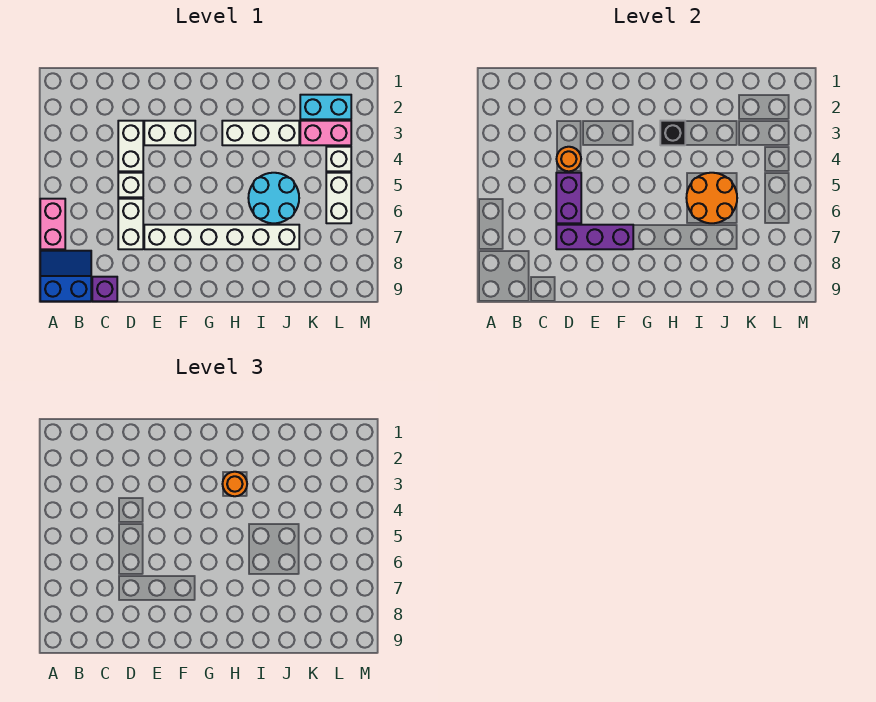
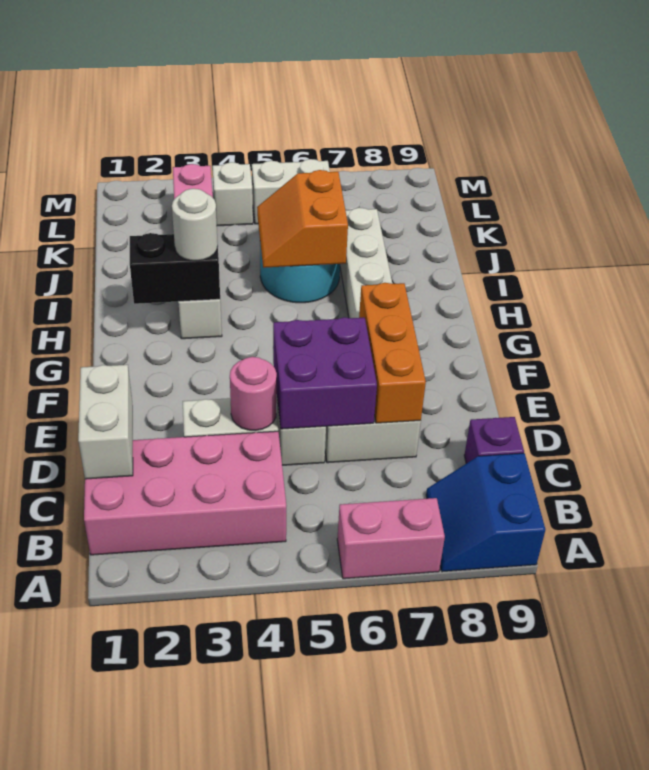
none -> pink brick B1:C4 level 1
orange round brick D4 level 2 -> pink round brick D4 level 2
purple brick D5:D6 level 2 -> purple brick D5:E6 level 2
purple brick D7:F7 level 2 -> orange brick D7:F7 level 2
white brick E3:F3 level 1 -> white brick C1:D1 level 2
black brick H3 level 2 -> black brick H2:H3 level 2
orange round brick H3 level 3 -> white round brick H3 level 3
orange round brick I5:J6 level 2 -> orange slope I5:J6 level 2 top 6
cyan brick K2:L2 level 1 -> none

